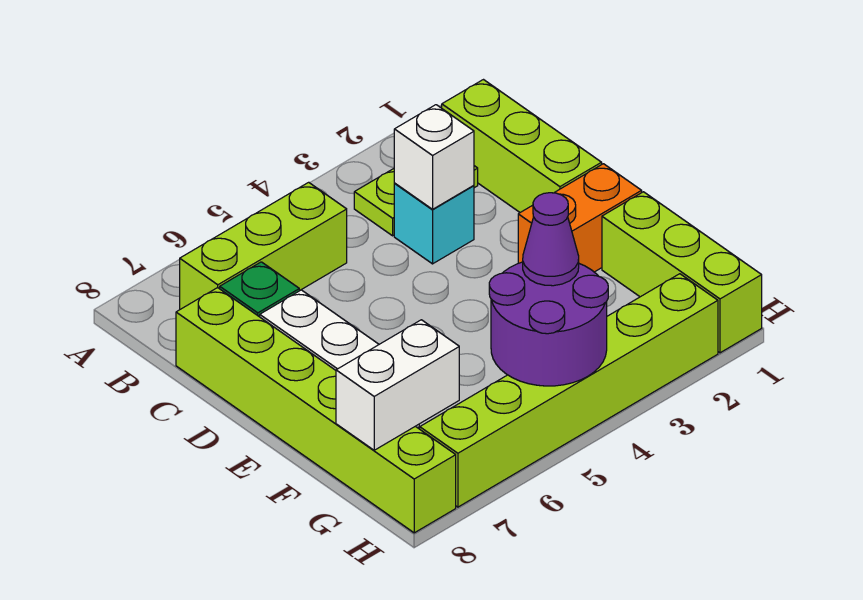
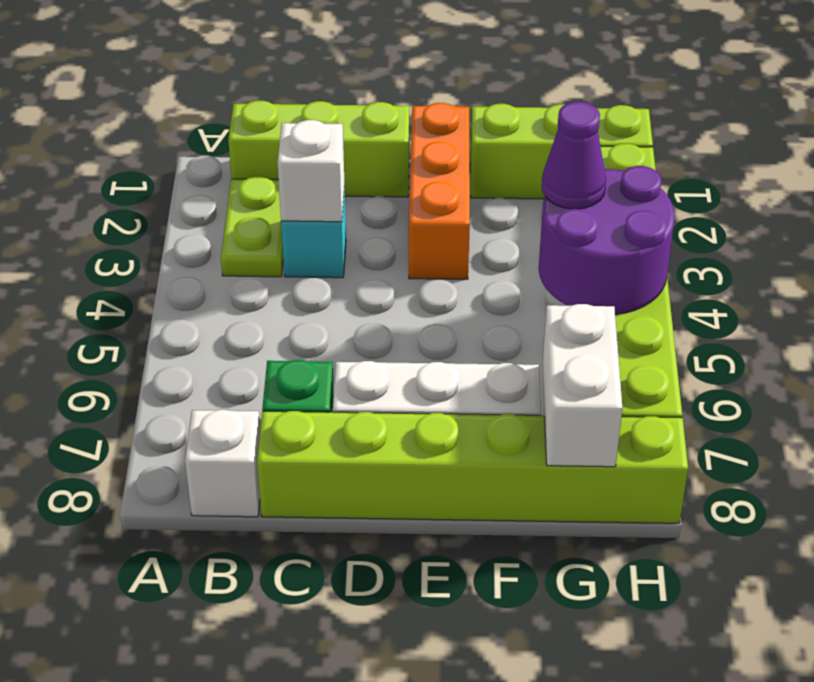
lime brick B5:B7 level 1 -> none
none -> white brick B8 level 1
orange brick E1:E2 level 1 -> orange brick E1:E3 level 1

